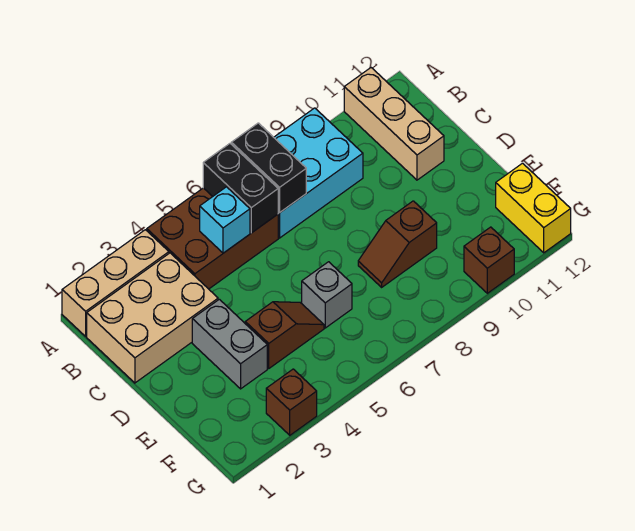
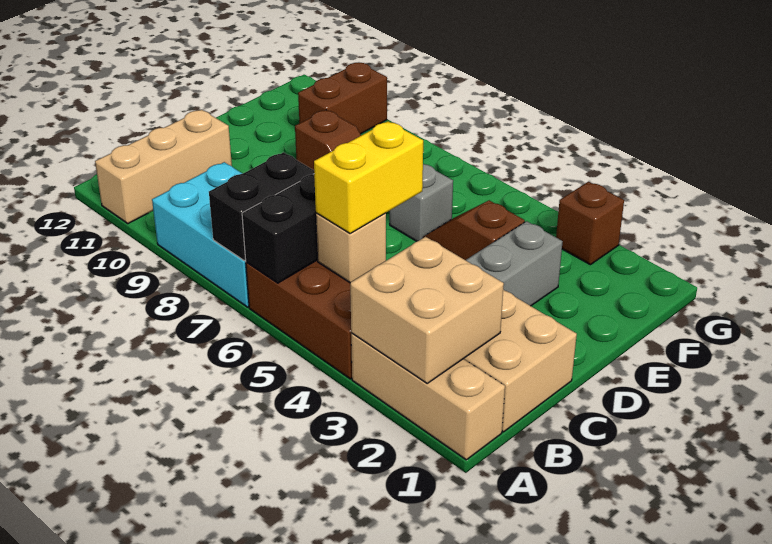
none -> tan brick A2:B3 level 2
cyan brick B5 level 2 -> tan brick B5 level 2
yellow brick F12:G12 level 1 -> yellow brick B5:C5 level 3
brown brick G10 level 1 -> brown brick F10:G10 level 1

